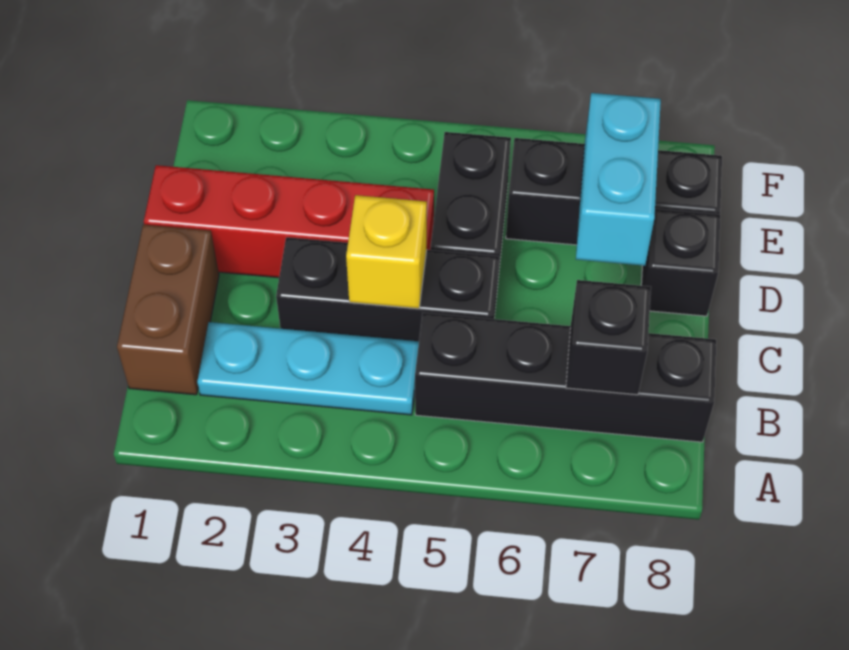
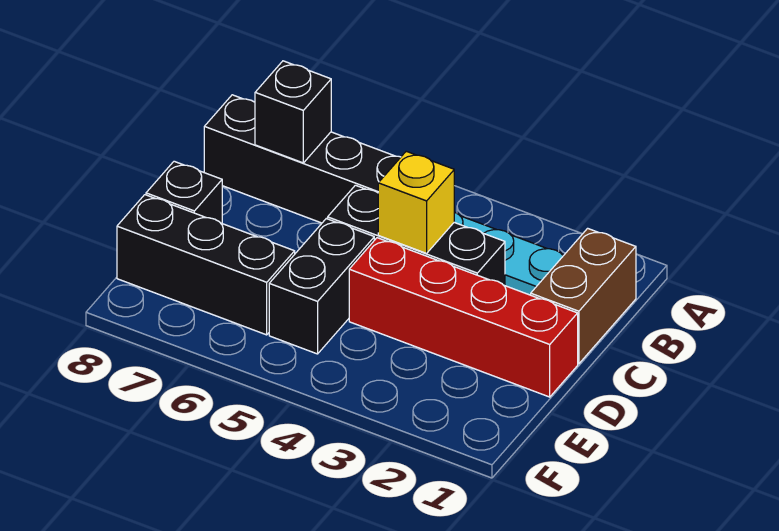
cyan brick D7:E7 level 2 -> none

